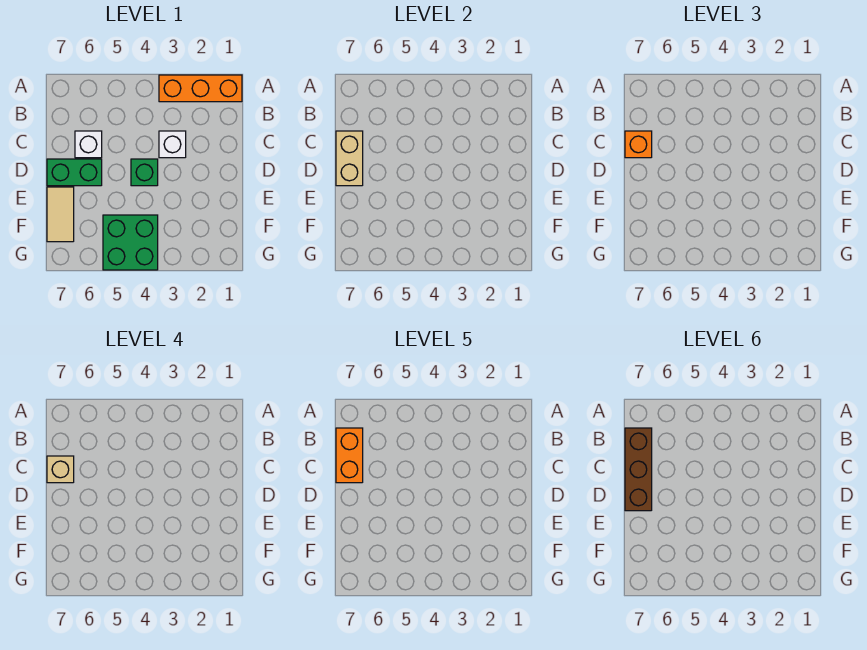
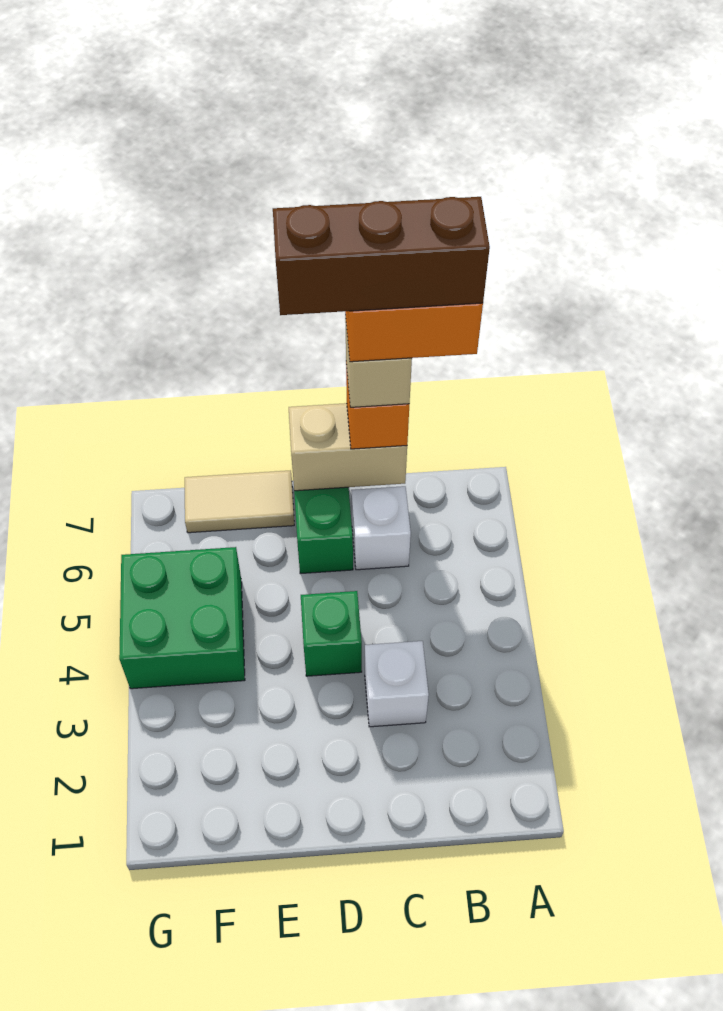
orange brick A1:A3 level 1 -> none

